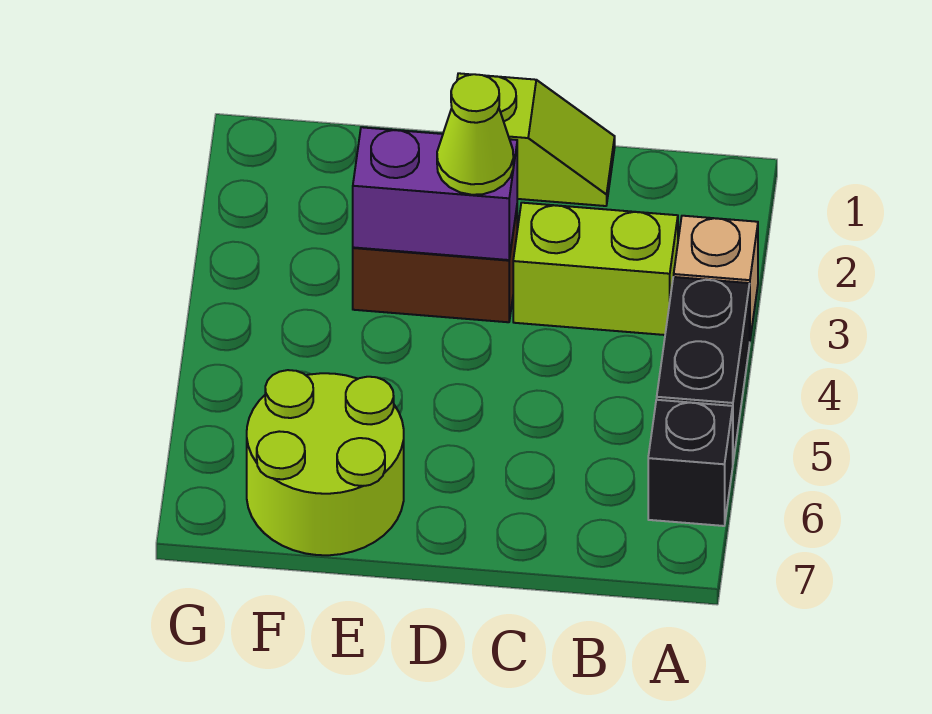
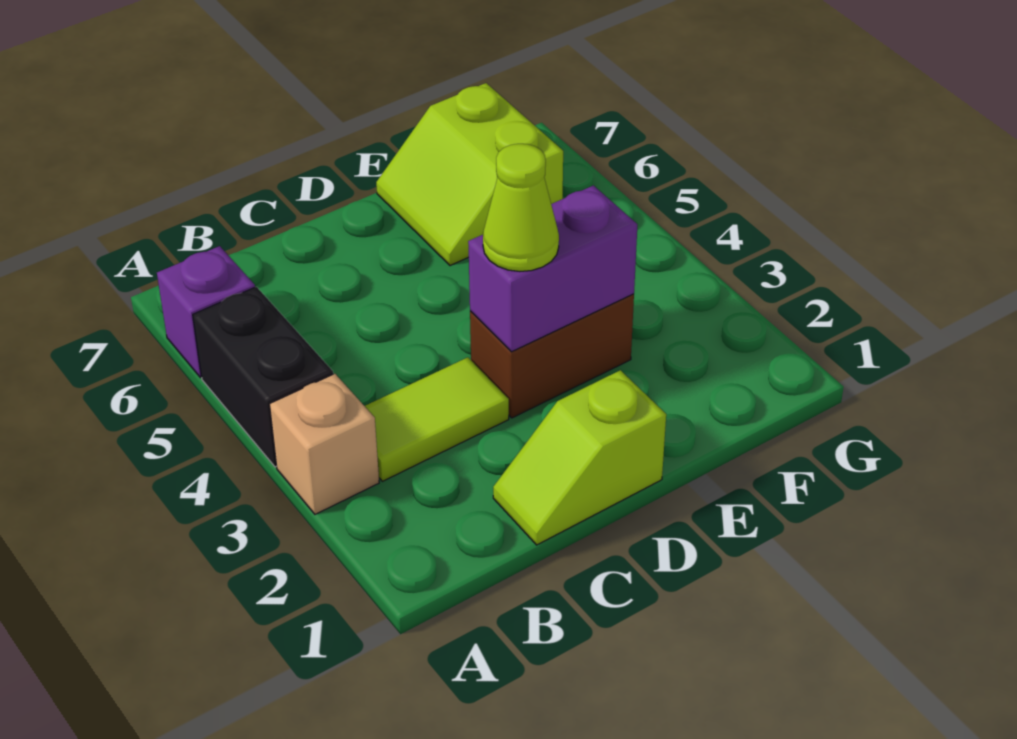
black brick A6 level 1 -> purple brick A6 level 1
lime brick B3:C3 level 1 -> lime tile B3:C3 level 1
lime round brick E6:F7 level 1 -> lime slope E6:F7 level 1 top F

